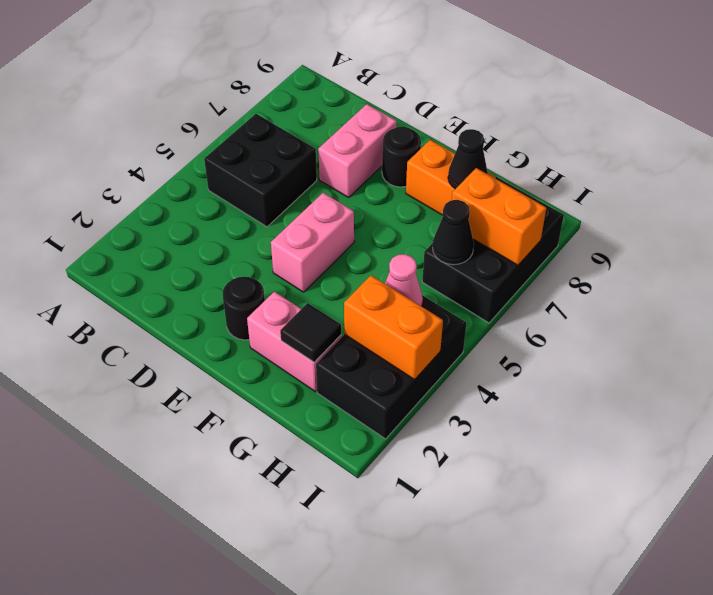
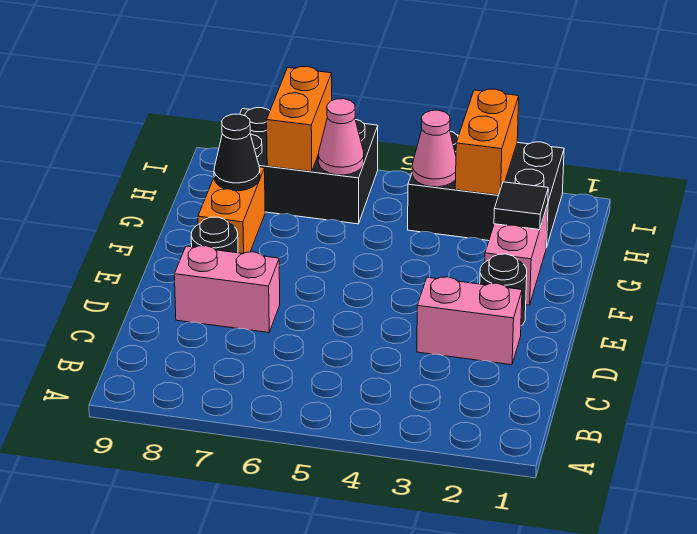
black brick B5:C6 level 1 -> none
pink brick E4:E5 level 1 -> pink brick D2:D3 level 1
black cone H6 level 2 -> pink cone H6 level 2

